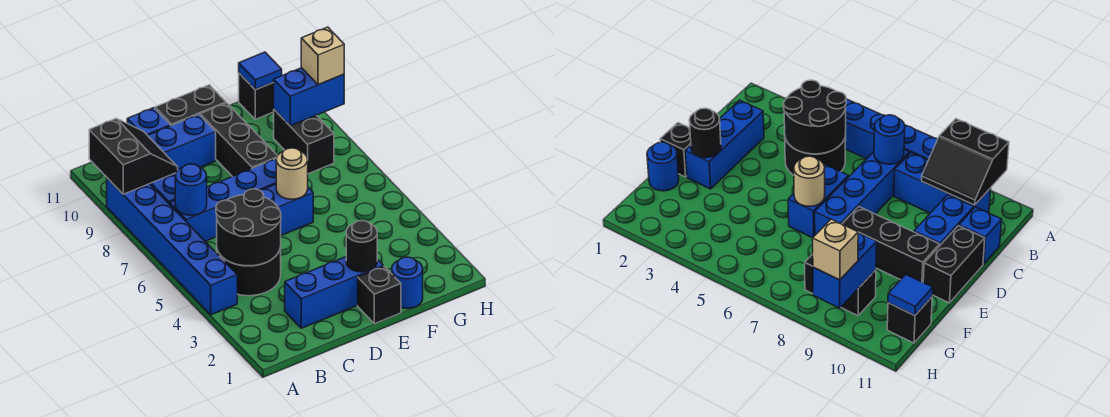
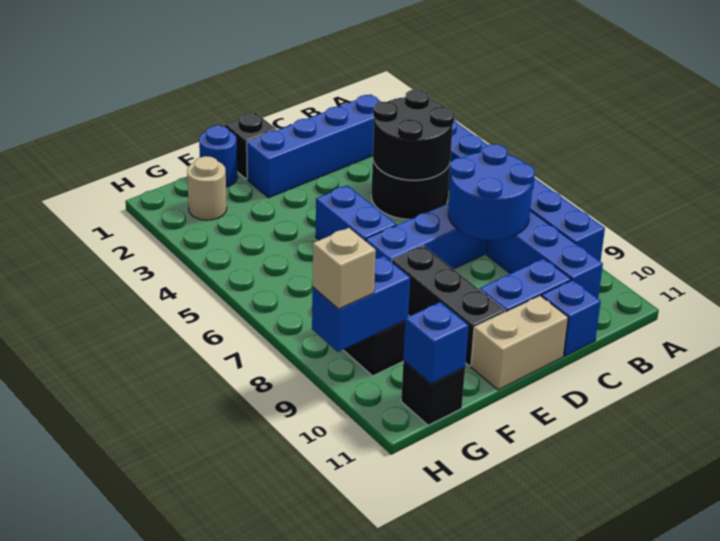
black slope A9:B10 level 2 top A -> none
blue round brick B7 level 2 -> blue round brick B7:C8 level 2
blue brick C2:E2 level 1 -> blue brick B2:E2 level 1
blue brick D6:E6 level 1 -> blue brick E5:E6 level 1
black brick D11:E11 level 1 -> tan brick D11:E11 level 1
black round brick E2 level 2 -> none
tan round brick E6 level 2 -> tan round brick G2 level 1
blue tile G11 level 2 -> blue brick G11 level 2

